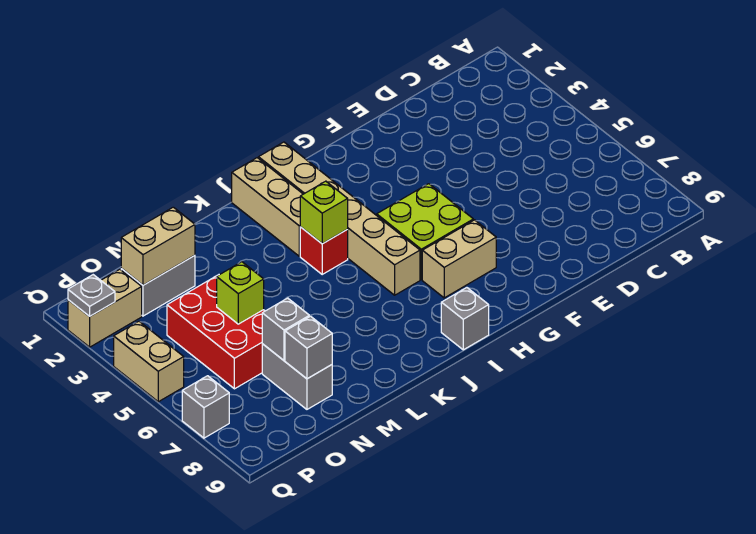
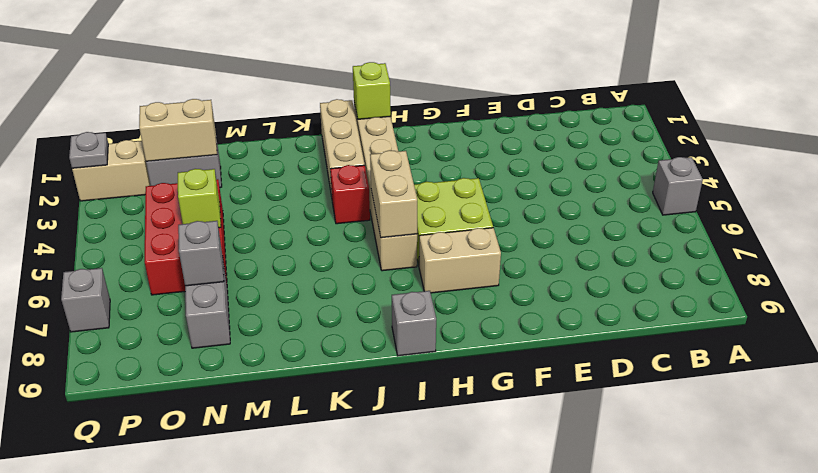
lime brick J4 level 2 -> lime brick I1 level 2
grey brick N8 level 2 -> grey brick A5 level 1
tan brick Q4:Q5 level 1 -> tan brick I5:I6 level 2

